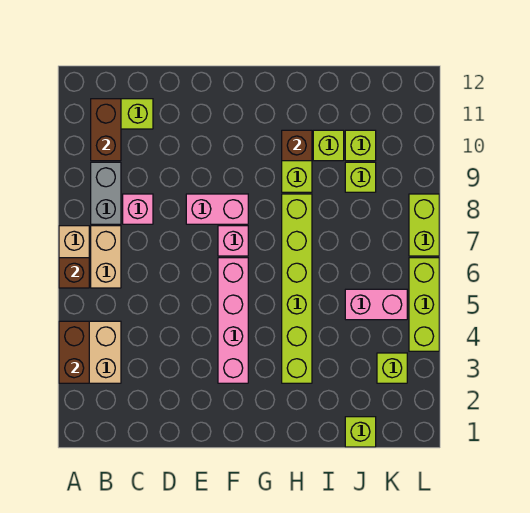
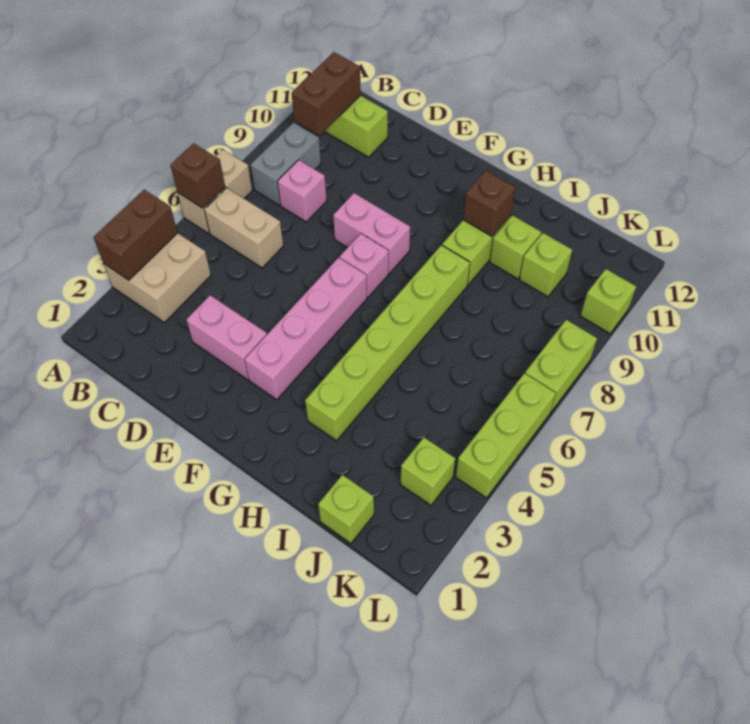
tan brick B6:B7 level 1 -> tan brick B6:C6 level 1
pink brick J5:K5 level 1 -> pink brick D3:E3 level 1
lime brick J9 level 1 -> lime brick L10 level 1

